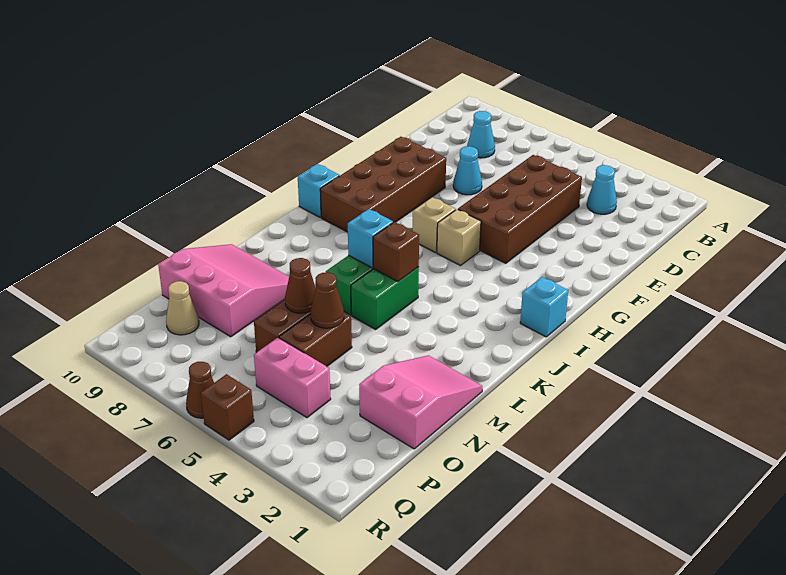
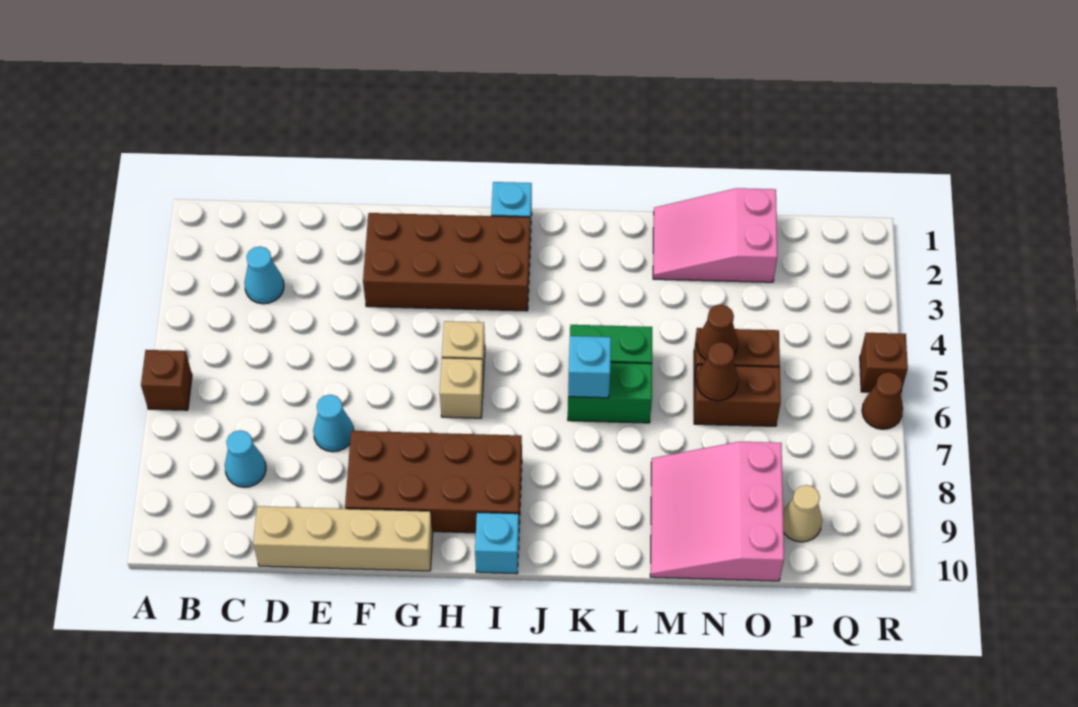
brown brick D4:G5 level 1 -> brown brick F2:I3 level 1
none -> tan brick D10:G10 level 1
brown brick K5 level 2 -> brown brick A6 level 1
pink brick P4:P5 level 1 -> none

